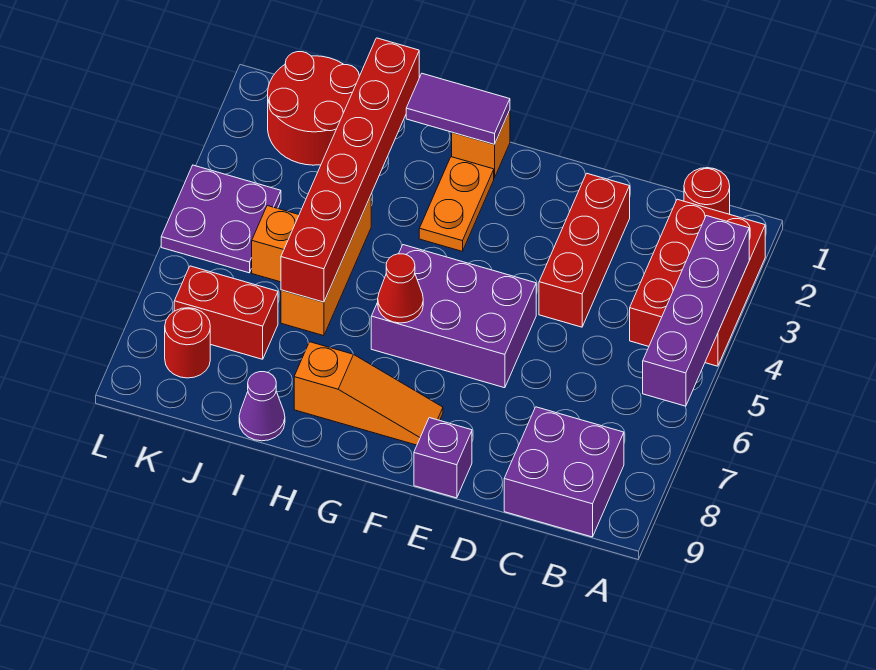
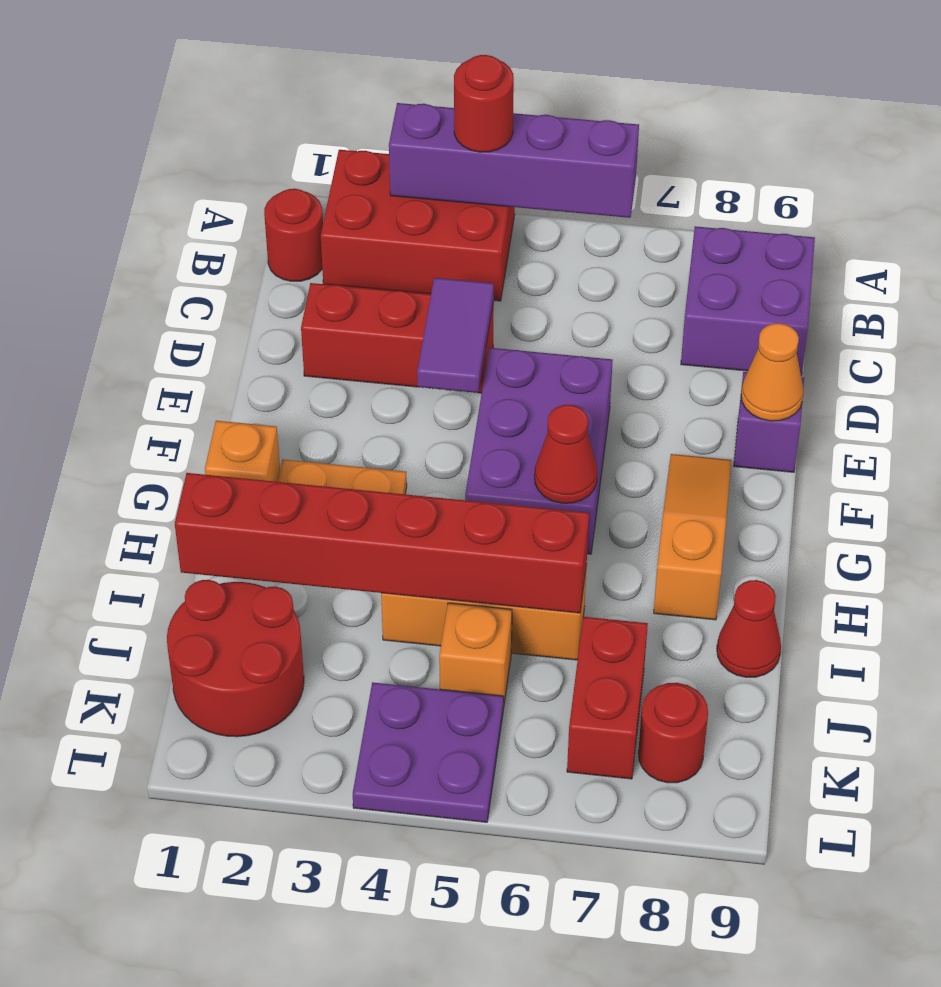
none -> red round brick A4 level 3
none -> orange cone E9 level 2
purple tile G1:H1 level 2 -> purple tile D4:E4 level 2
purple cone I9 level 1 -> red cone I9 level 1

